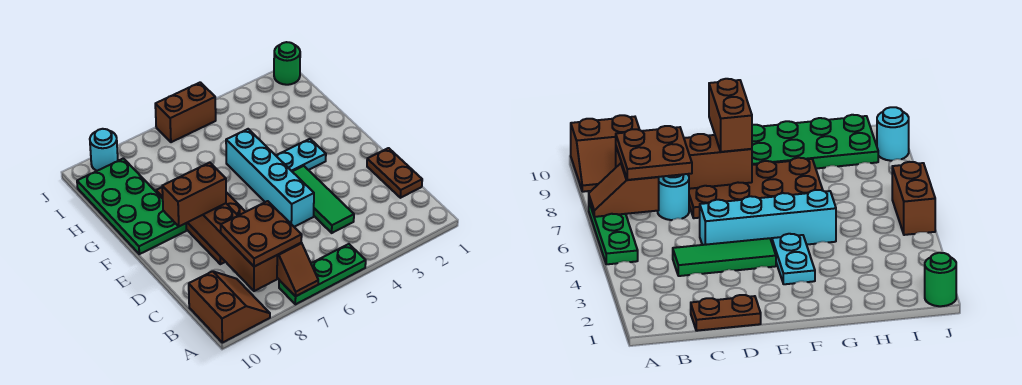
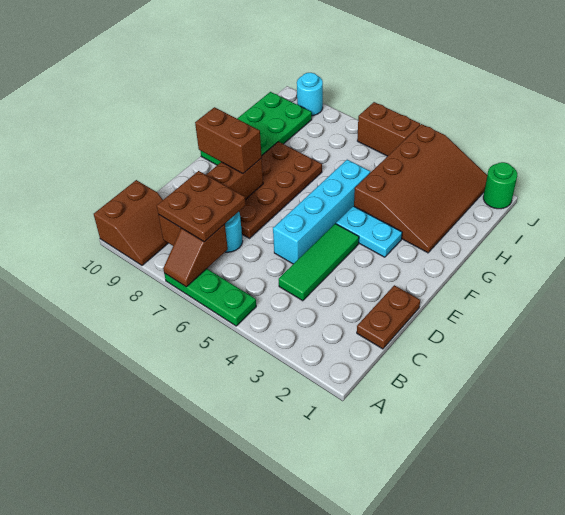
none -> brown slope G2:J4 level 1 top 4

